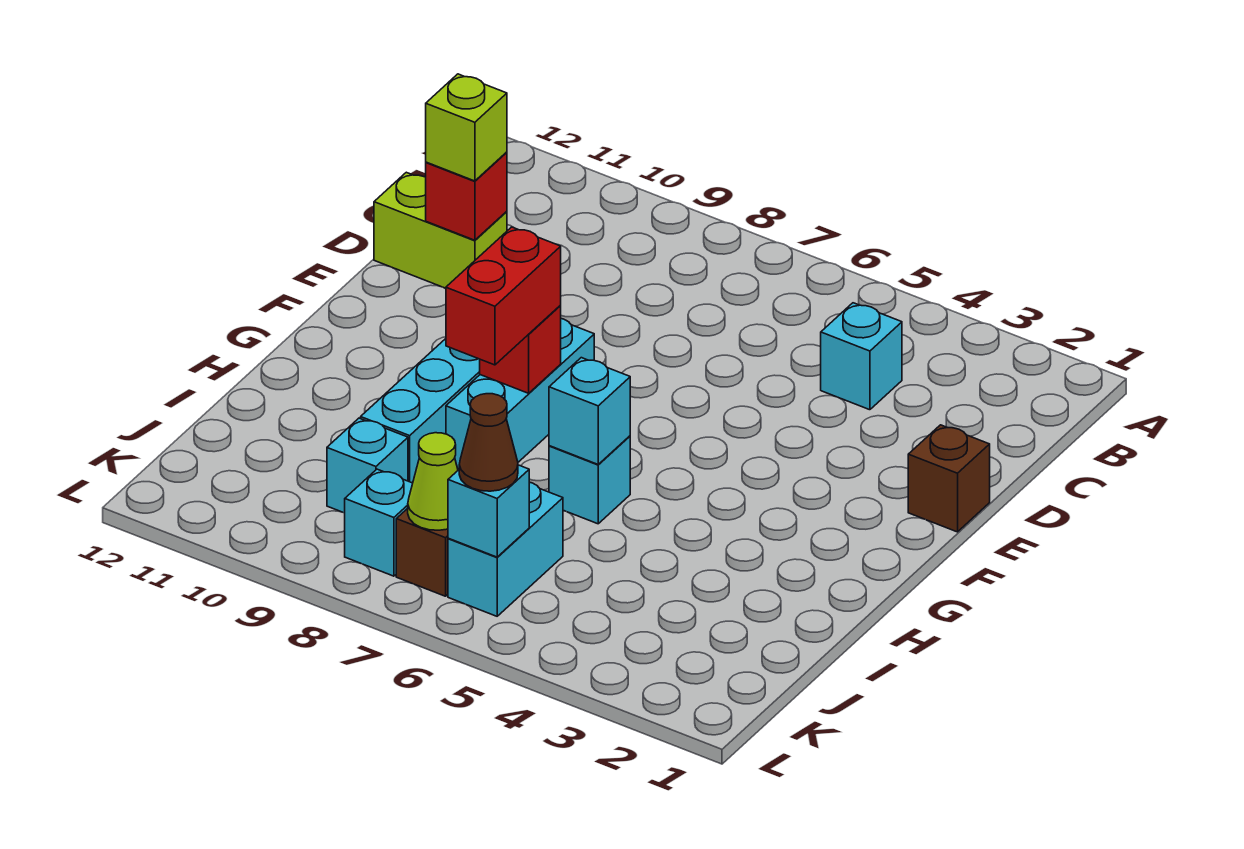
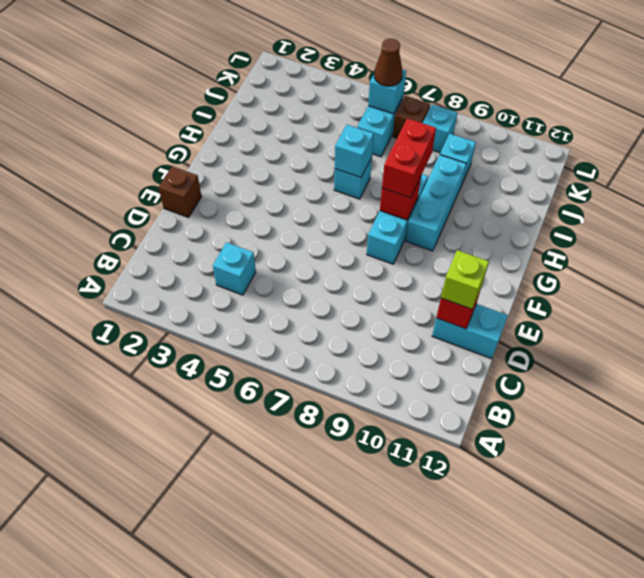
lime brick D11:D12 level 1 -> cyan brick D11:D12 level 1
lime cone K7 level 2 -> none

